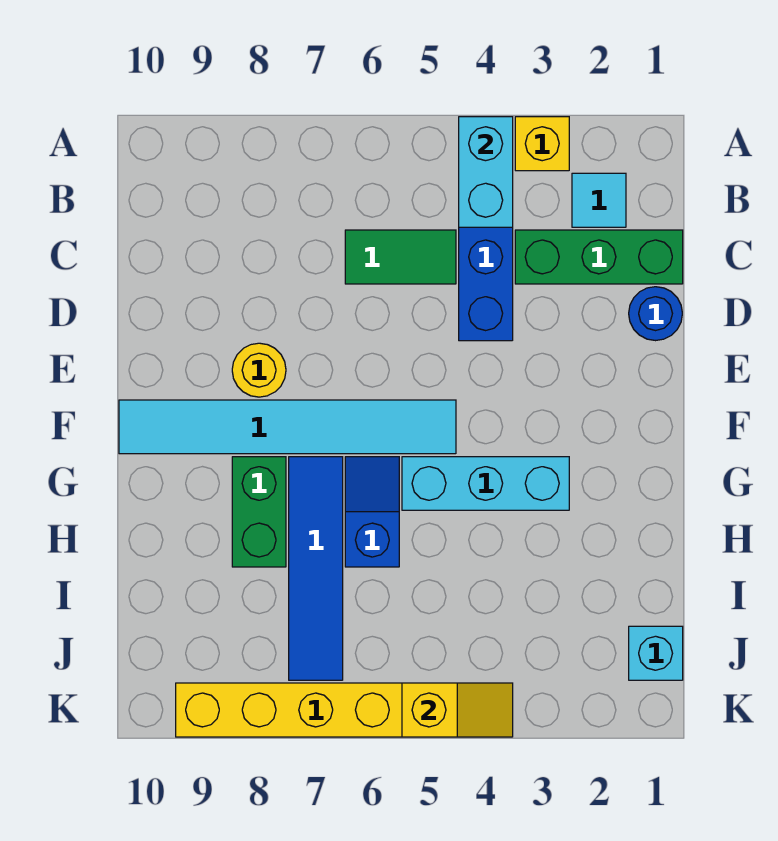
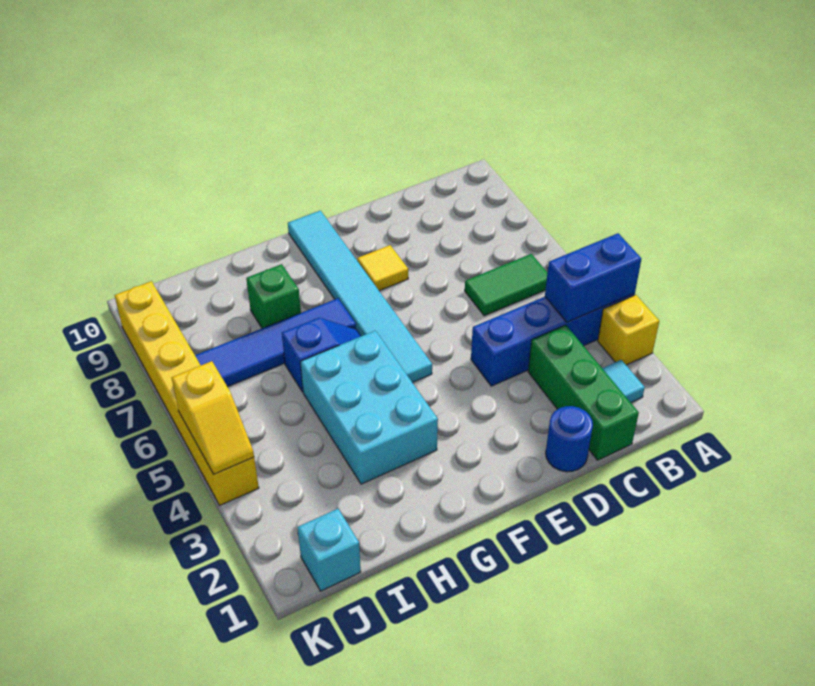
cyan brick A4:B4 level 2 -> blue brick A4:B4 level 2
green tile C5:C6 level 1 -> green tile B6:C6 level 1
yellow round brick E8 level 1 -> yellow tile E8 level 1
cyan brick G3:G5 level 1 -> cyan brick G3:H5 level 1
green brick G8:H8 level 1 -> green brick H8 level 1

